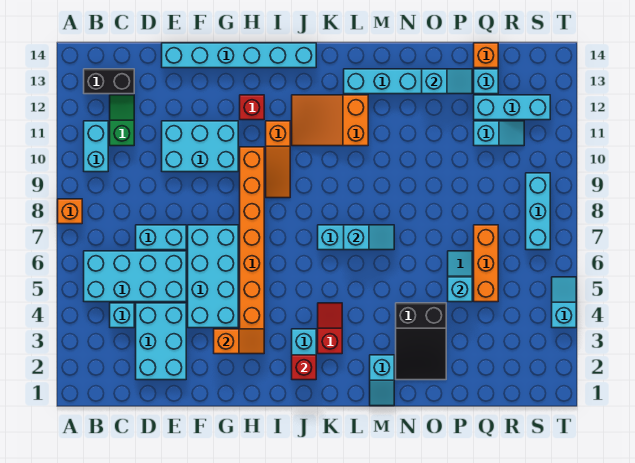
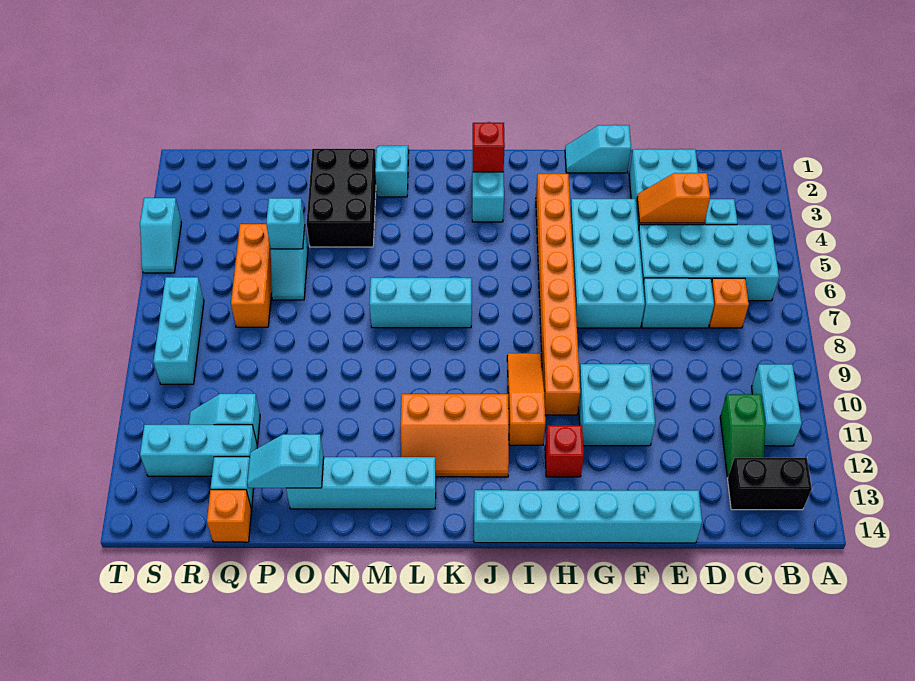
orange brick A8 level 1 -> orange brick C7 level 1
cyan brick E10:G11 level 1 -> cyan brick F10:G11 level 1
orange slope G3:H3 level 2 top G -> orange slope D4:E4 level 2 top D
orange slope J11:L12 level 1 top L -> orange slope J11:L12 level 1 top 11
red slope K3:K4 level 1 top 3 -> none
cyan slope L7:M7 level 2 top L -> cyan slope F1:G1 level 1 top F
black slope N2:O4 level 1 top 4 -> black brick N2:O4 level 1

